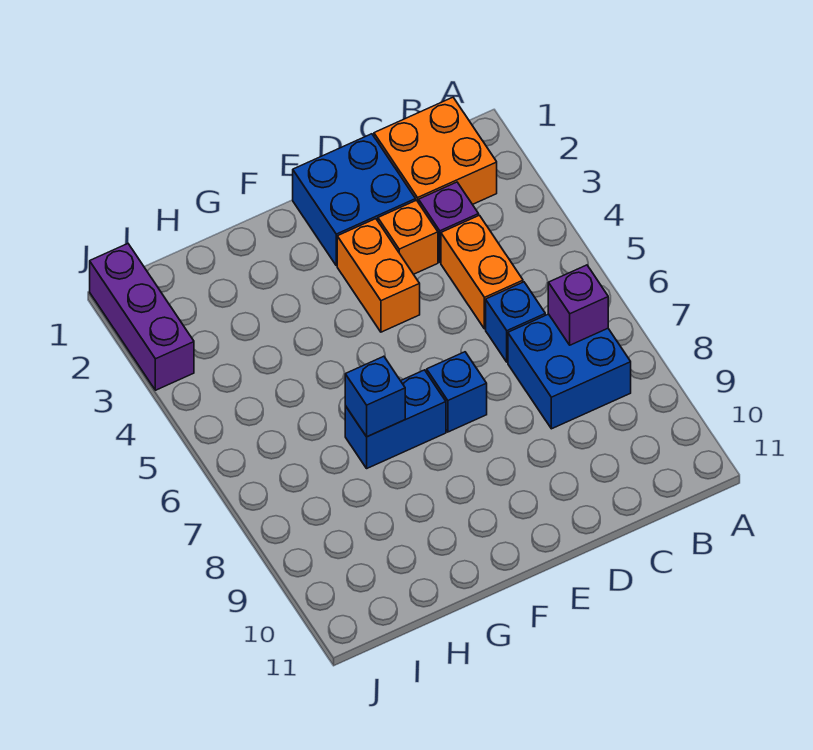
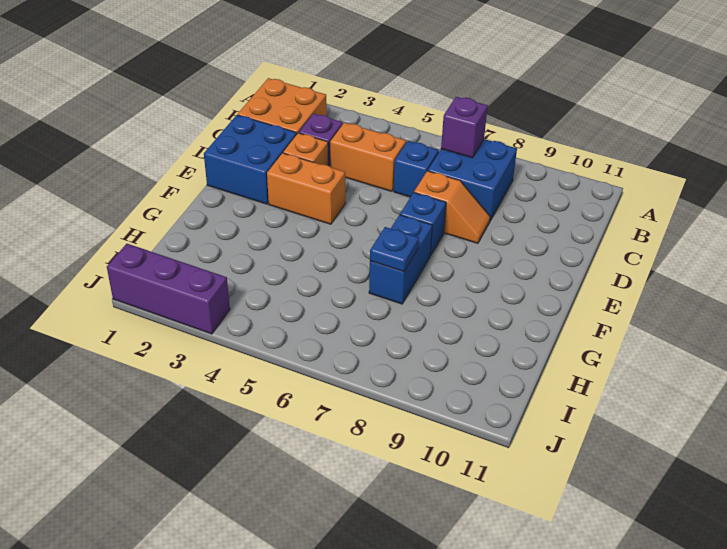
none -> orange slope D7:D8 level 1 top 7
blue brick G7 level 2 -> blue plate G7 level 2

